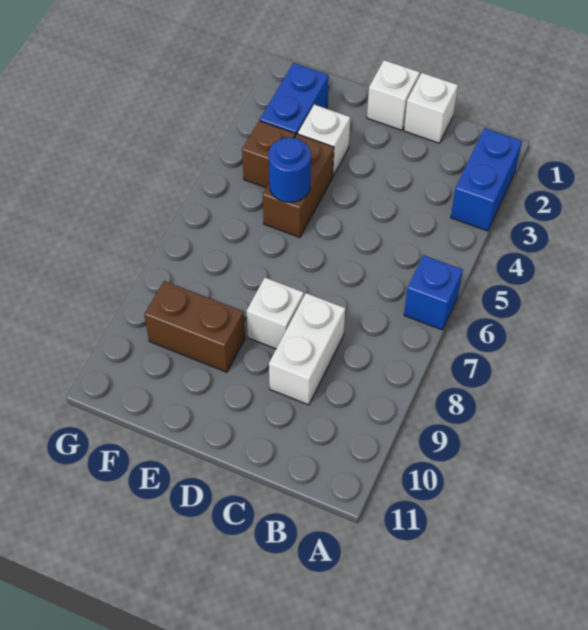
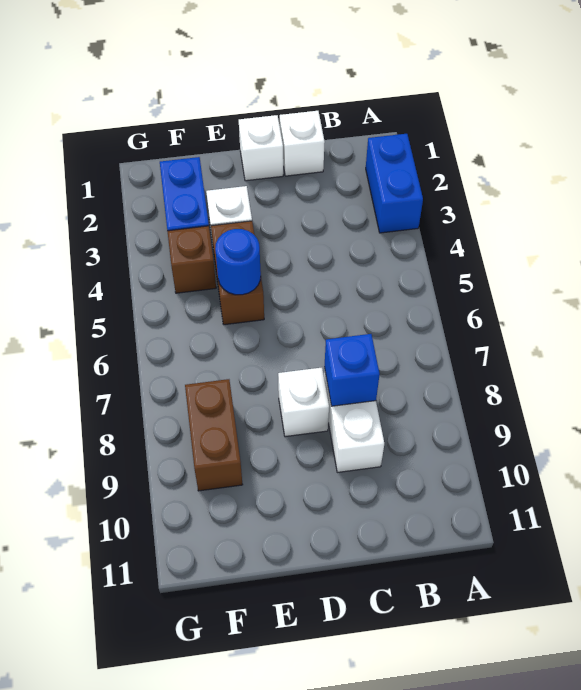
blue brick A6 level 1 -> blue brick C8 level 2
brown brick E9:F9 level 1 -> brown brick F8:F9 level 1

